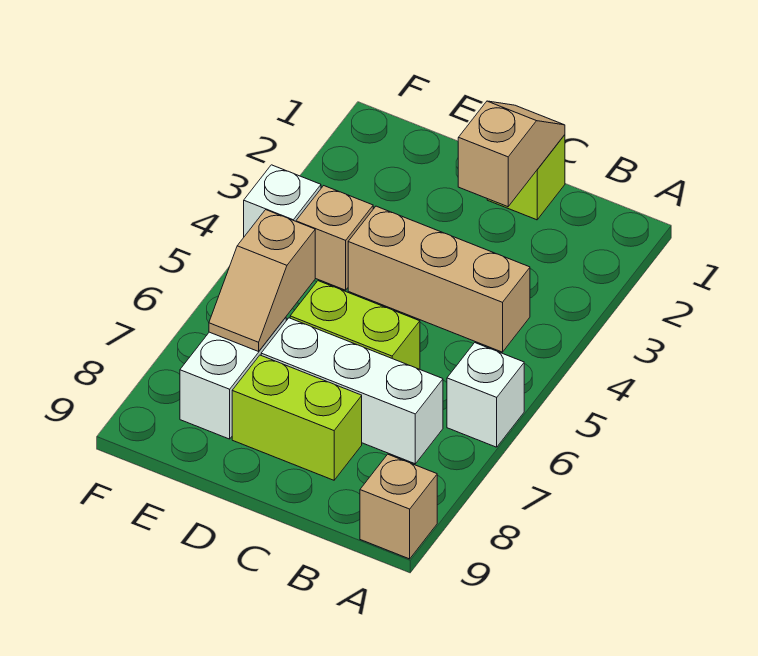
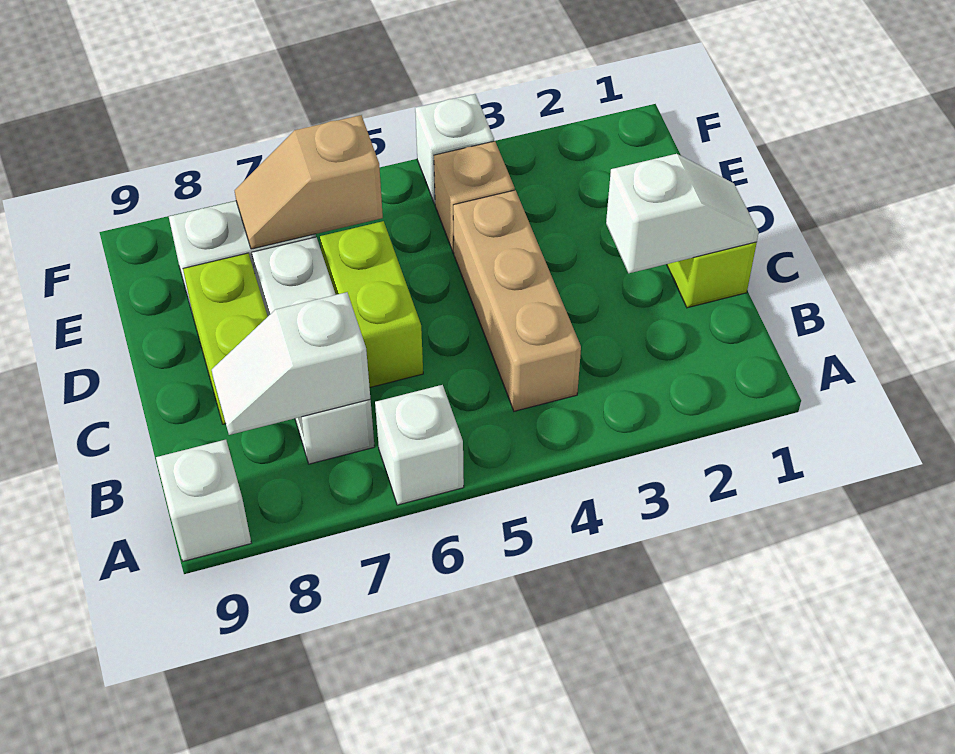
tan brick A9 level 1 -> white brick A9 level 1
none -> white slope B7:B8 level 2 top 7
tan slope C1:C2 level 2 top 2 -> white slope C1:C2 level 2 top 2

